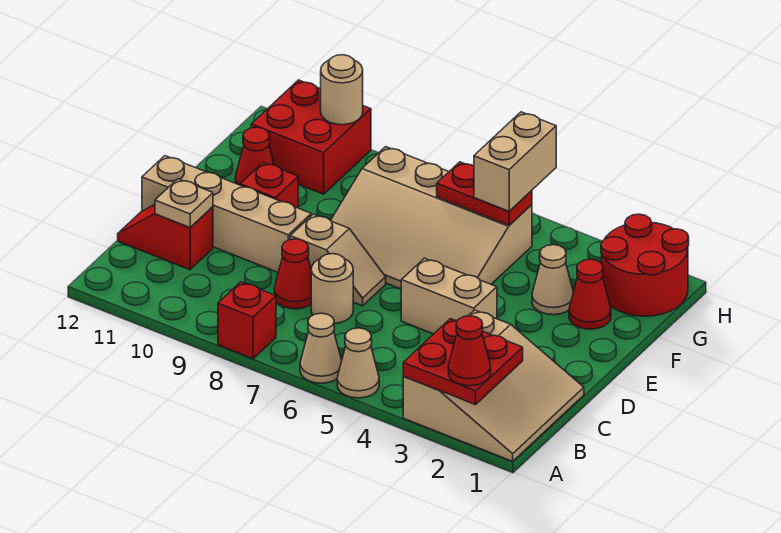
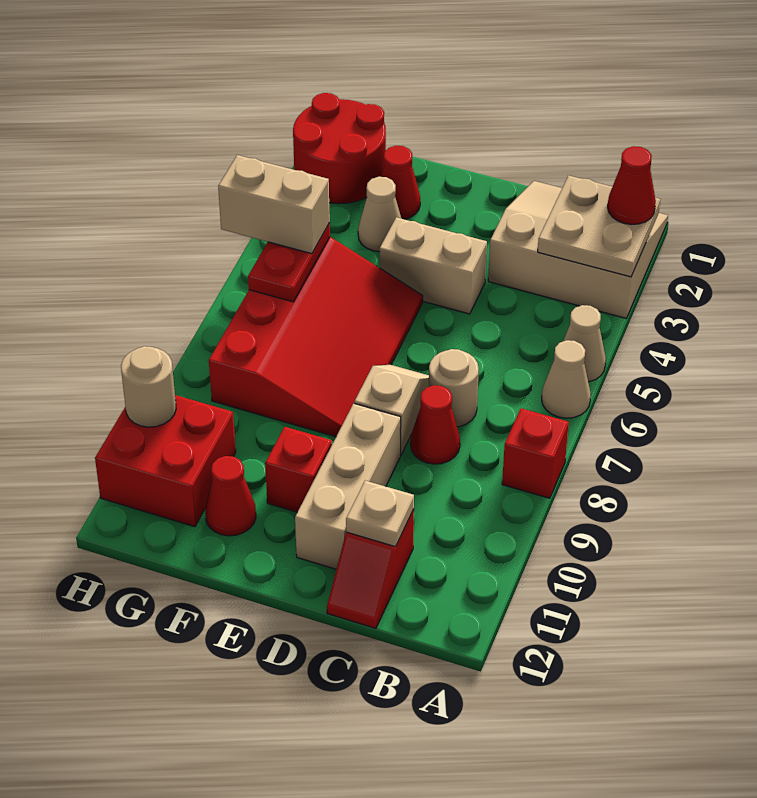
red plate A2:B3 level 2 -> tan plate A2:B3 level 2
tan brick D4:D5 level 1 -> tan brick D4:E4 level 1
tan brick D9:D12 level 1 -> tan brick D9:D11 level 1
tan slope E5:G8 level 1 top G -> red slope E5:G8 level 1 top G

